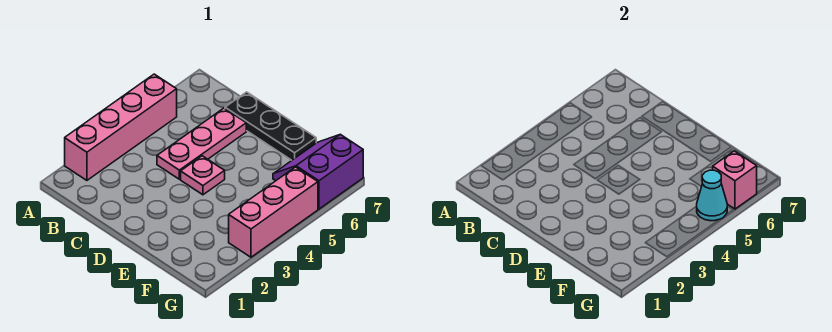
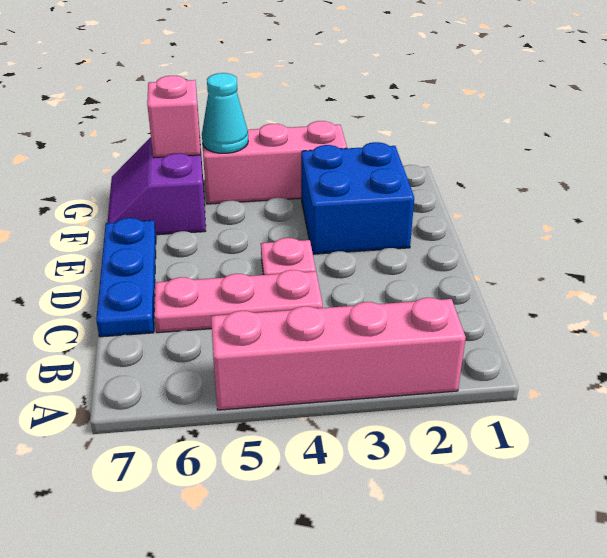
black plate C7:E7 level 1 -> blue plate C7:E7 level 1
none -> blue brick E2:F3 level 1
purple slope F6:G7 level 1 top G -> purple slope F6:G7 level 1 top 6

